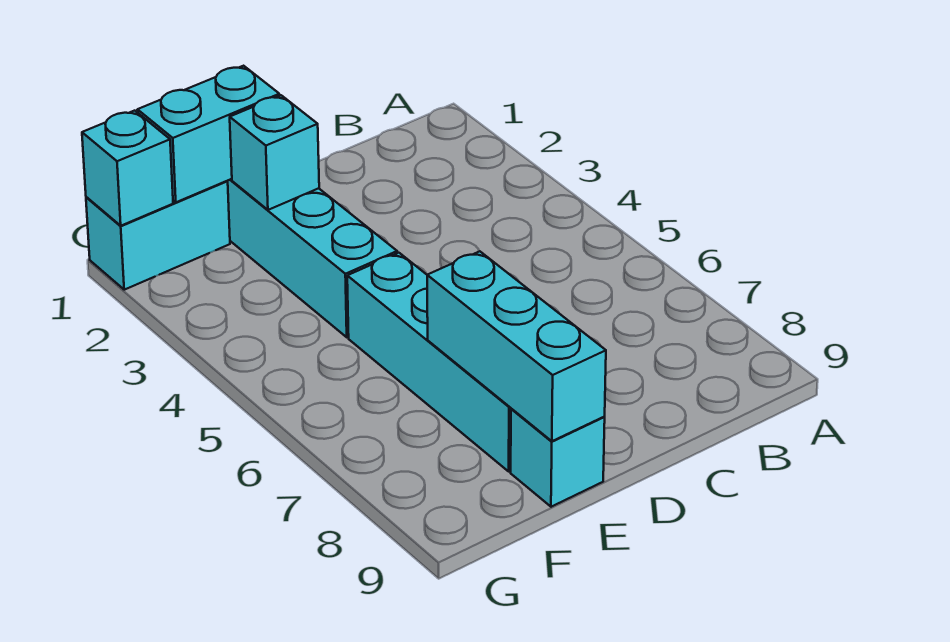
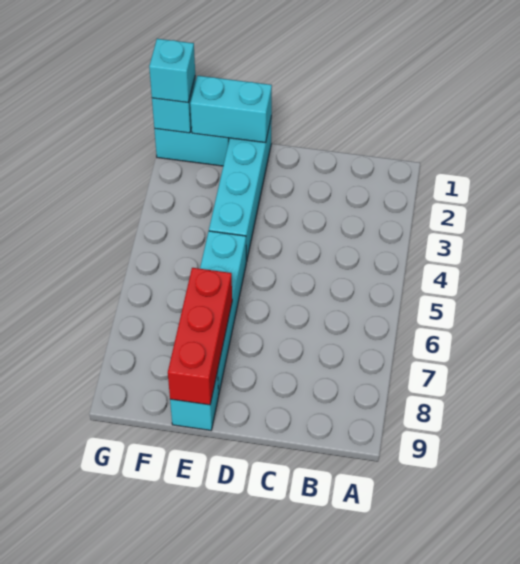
cyan brick E2 level 2 -> cyan brick G1 level 3
cyan brick E7:E9 level 2 -> red brick E7:E9 level 2

